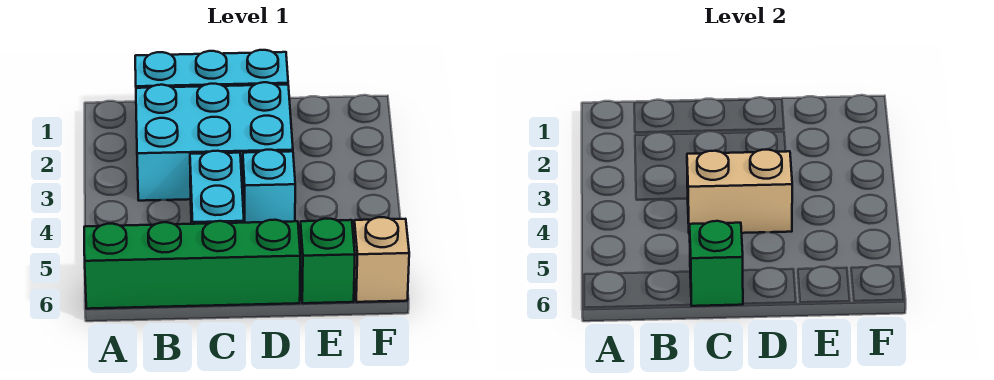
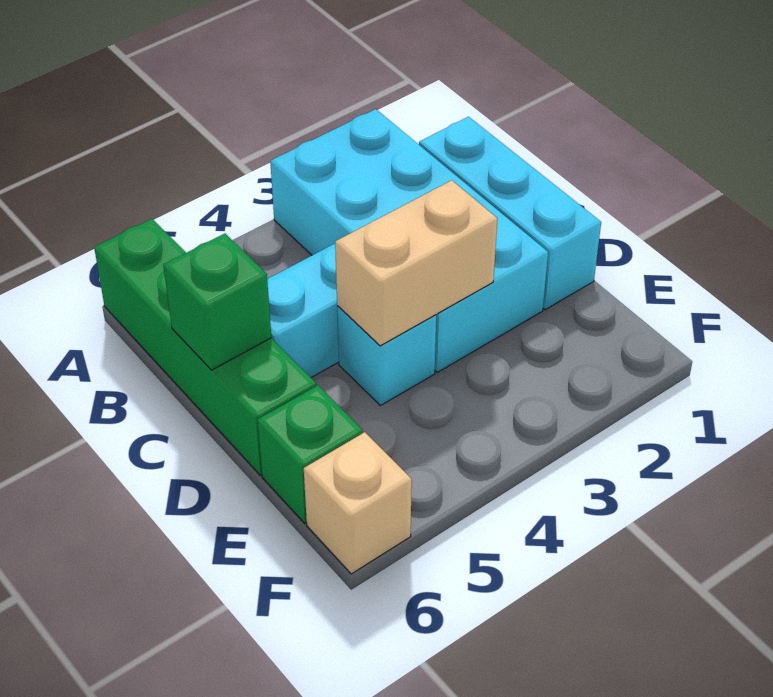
cyan brick B2:D3 level 1 -> cyan brick A2:D3 level 1
tan brick C4:D4 level 2 -> tan brick D3:D4 level 2

